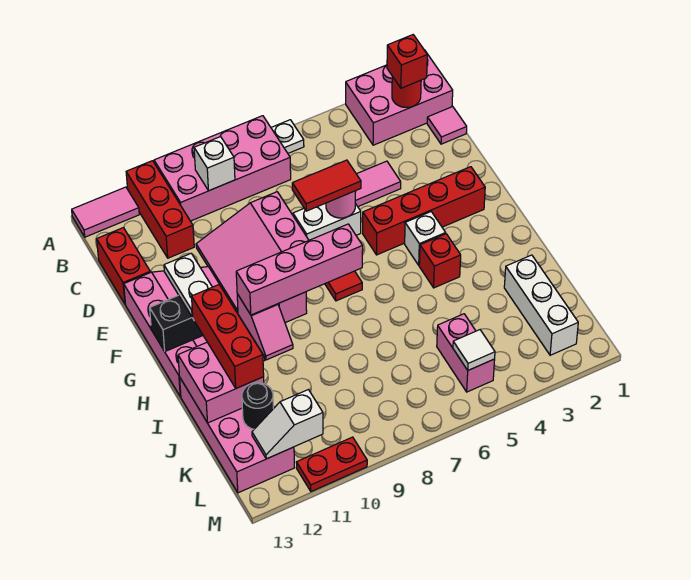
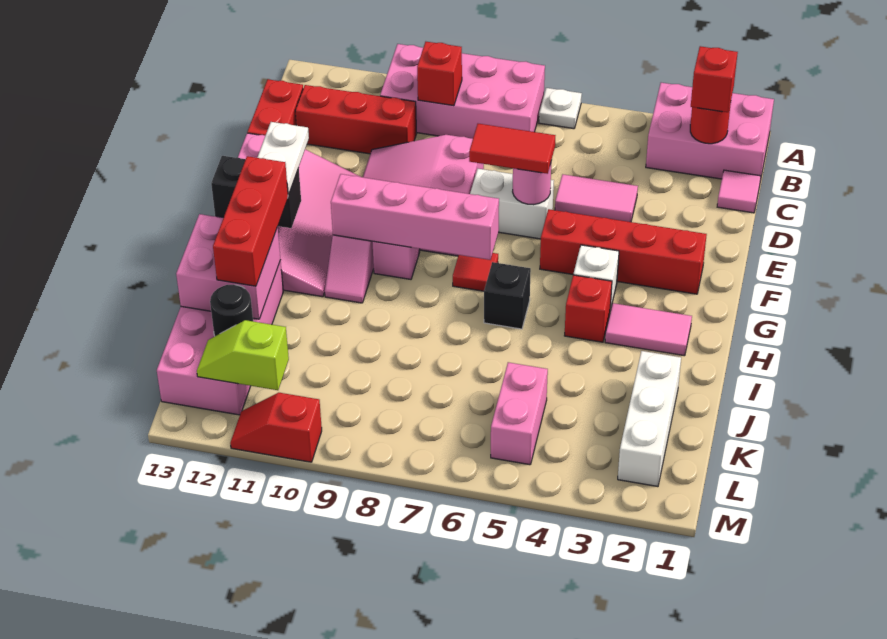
red brick A11:C11 level 1 -> red brick C10:C12 level 1
pink tile A12:A13 level 1 -> pink tile H2:H3 level 1
white brick B9 level 2 -> red brick B9 level 2
none -> black brick H6 level 1
white tile L5 level 2 -> none
white slope L11:L12 level 2 top 11 -> lime slope L11:L12 level 2 top 11
red plate M10:M11 level 1 -> red slope M10:M11 level 1 top 10

